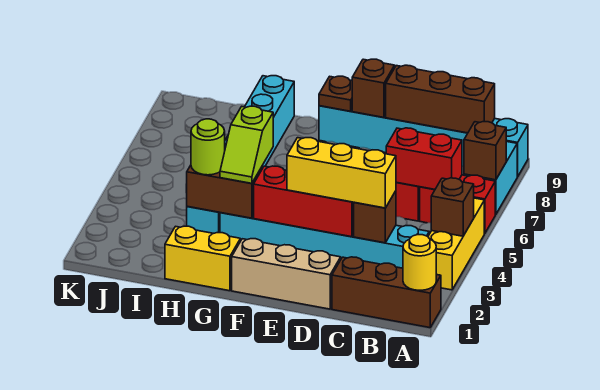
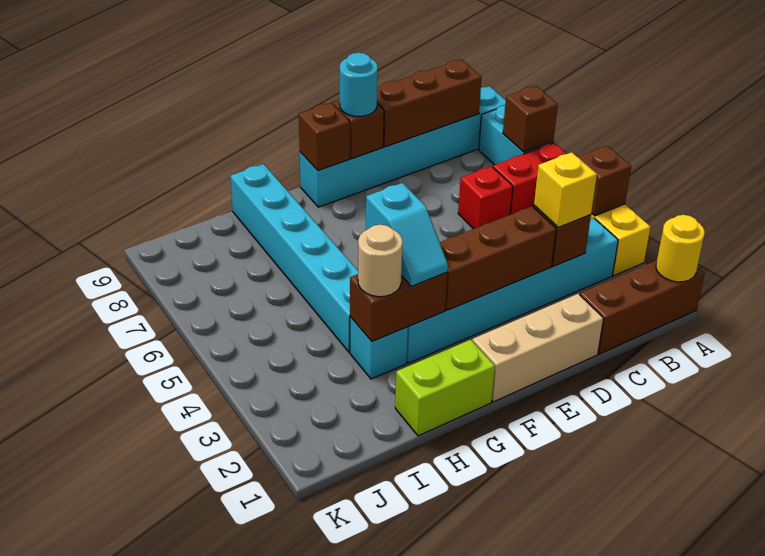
red brick B6:C6 level 2 -> none
yellow brick C3:E3 level 3 -> yellow brick C3 level 3
red brick D3:F3 level 2 -> brown brick D3:F3 level 2
none -> cyan round brick E9 level 3
brown plate F9 level 2 -> brown brick F9 level 2
yellow brick G1:H1 level 1 -> lime brick G1:H1 level 1
lime slope G3:G4 level 3 top 4 -> cyan slope G3:G4 level 3 top 4
lime round brick H3 level 3 -> tan round brick H3 level 3

